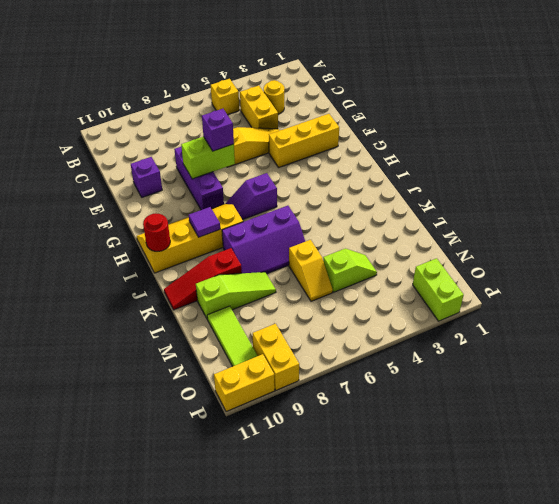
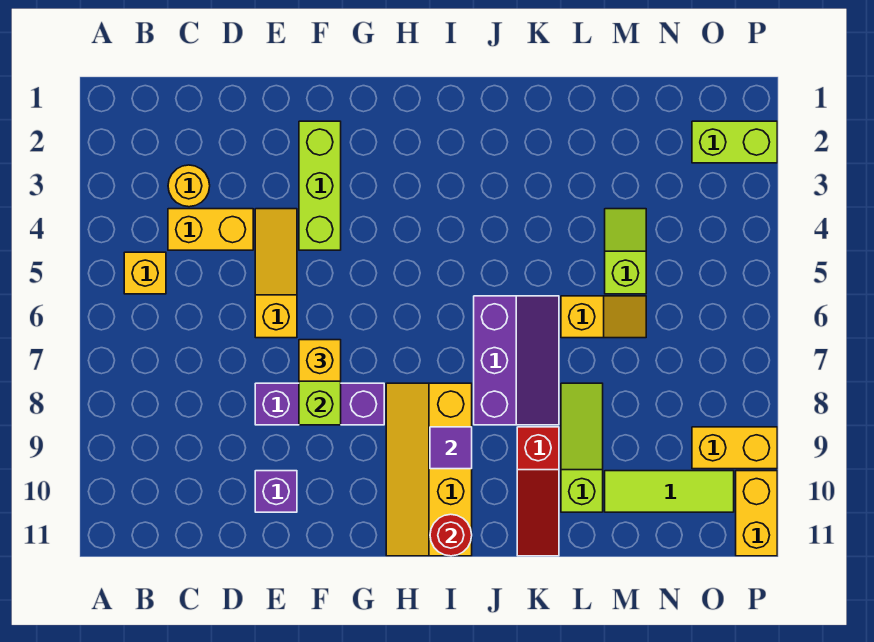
yellow brick F2:F4 level 1 -> lime brick F2:F4 level 1
purple brick F7 level 3 -> yellow brick F7 level 3
purple slope H6:H7 level 1 top 6 -> none

